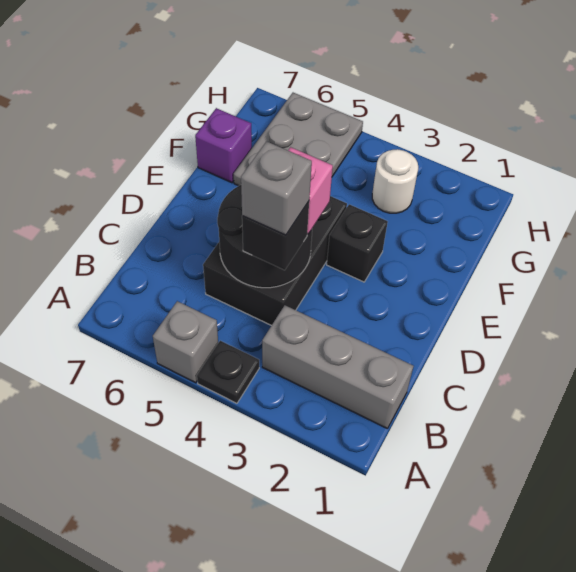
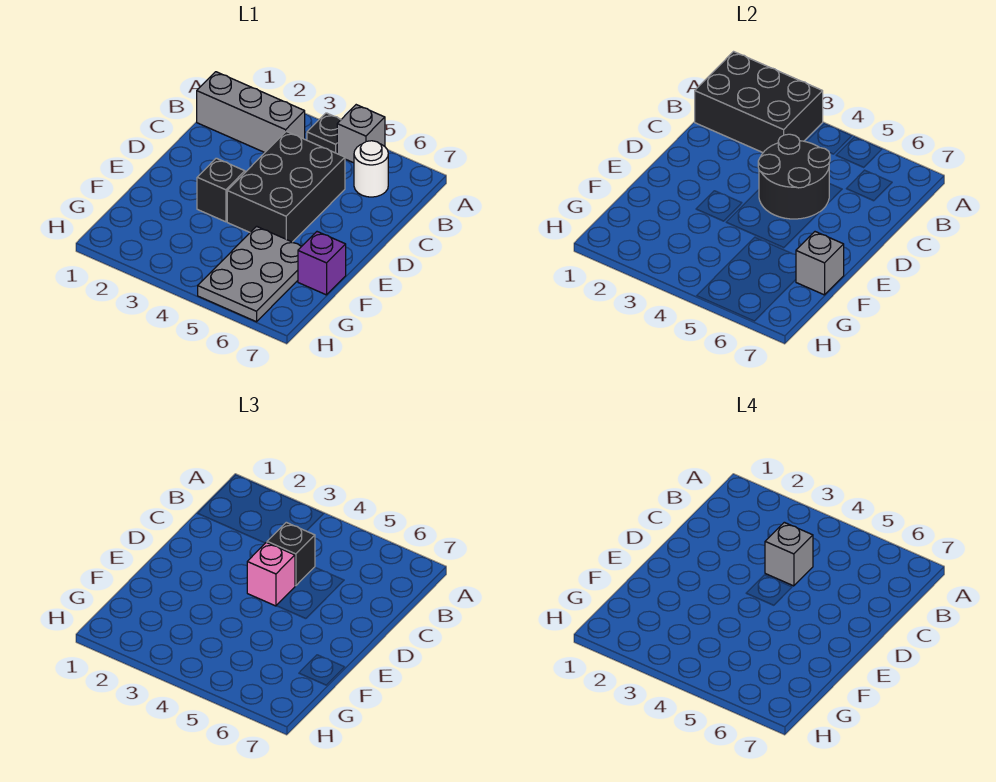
none -> black brick A1:B3 level 2
none -> grey brick F7 level 2
white round brick G3 level 1 -> white round brick B6 level 1

